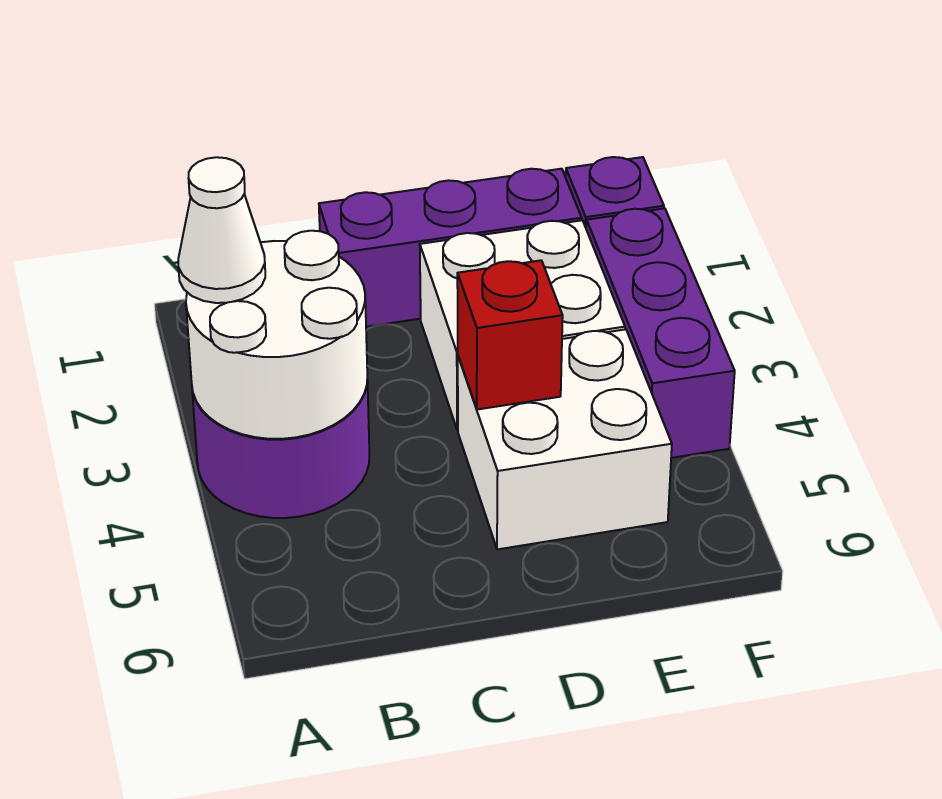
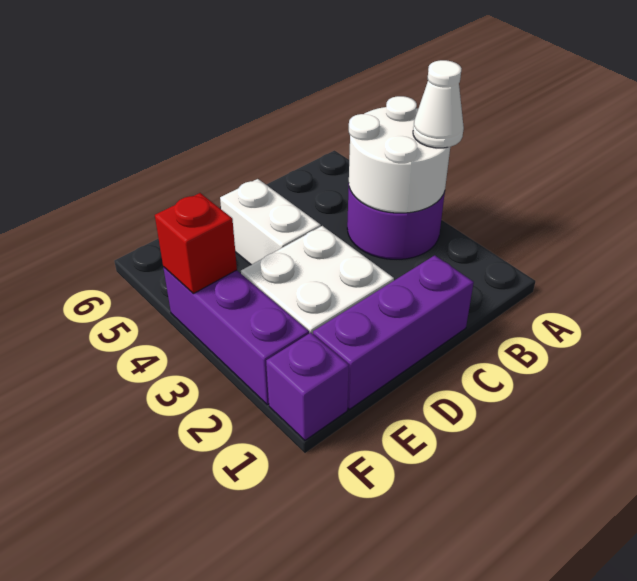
white brick D4:E5 level 1 -> white brick D4:D5 level 1
red brick D4 level 2 -> red brick F4 level 2

